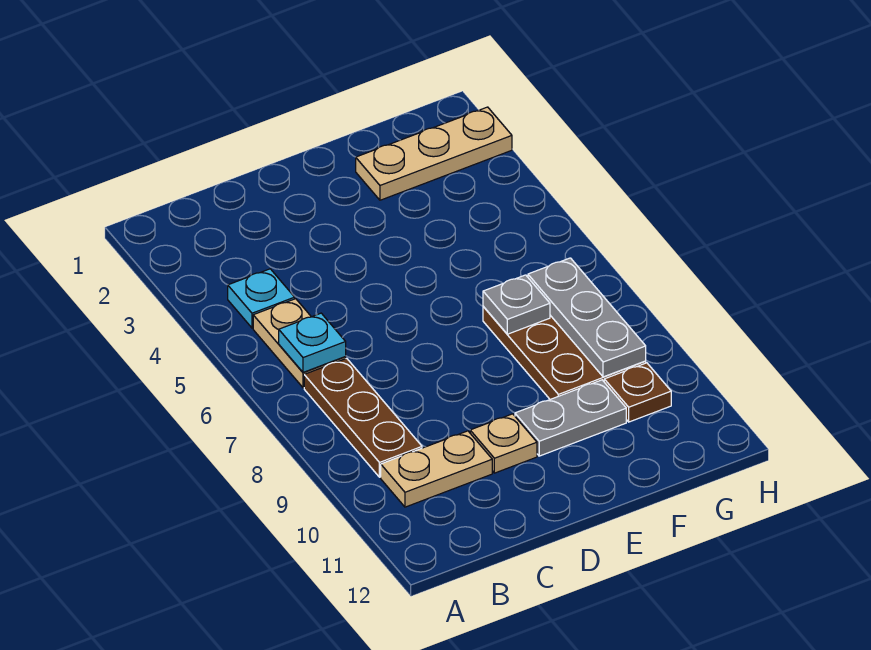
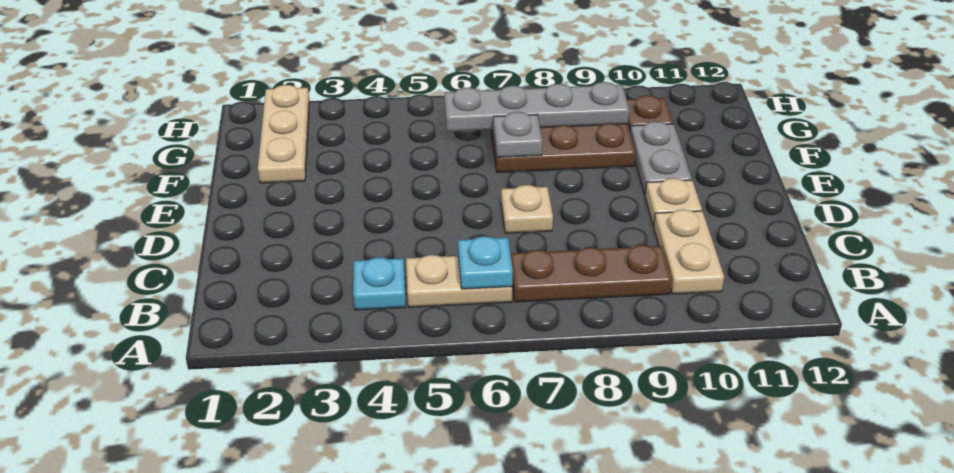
none -> tan plate D7 level 1
grey plate G7:G9 level 2 -> grey plate G6:G9 level 2

